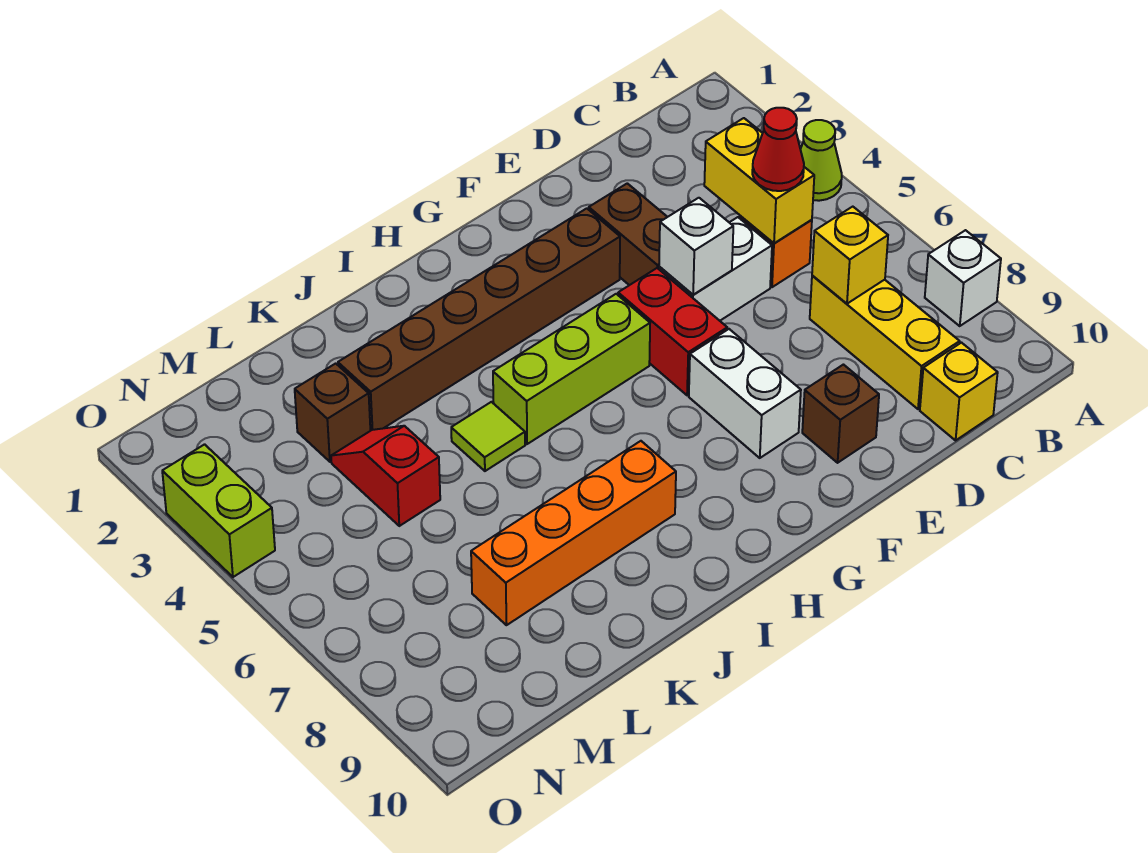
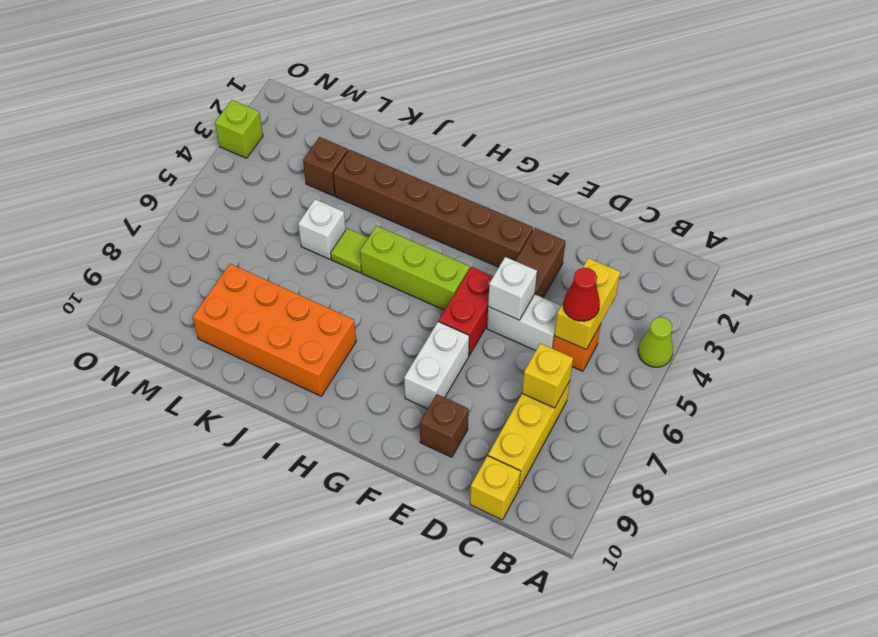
white brick A8 level 1 -> white brick K5 level 1
orange brick I8:L8 level 1 -> orange brick I8:L9 level 1
red slope L4:L5 level 1 top 5 -> none
lime brick O3:O4 level 1 -> lime brick O3 level 1

